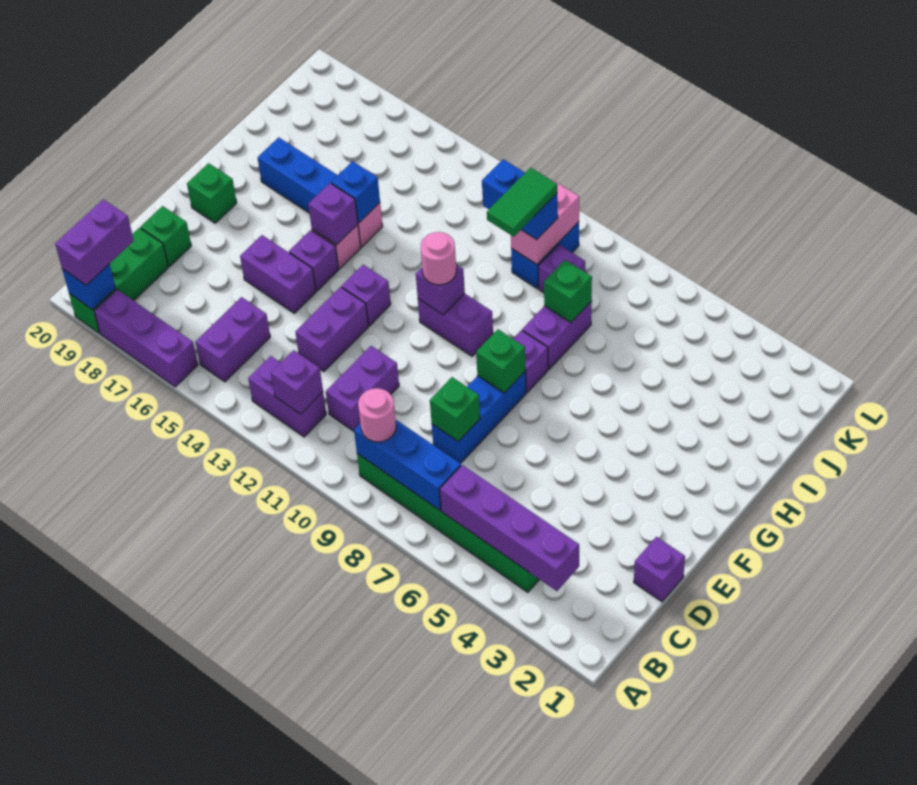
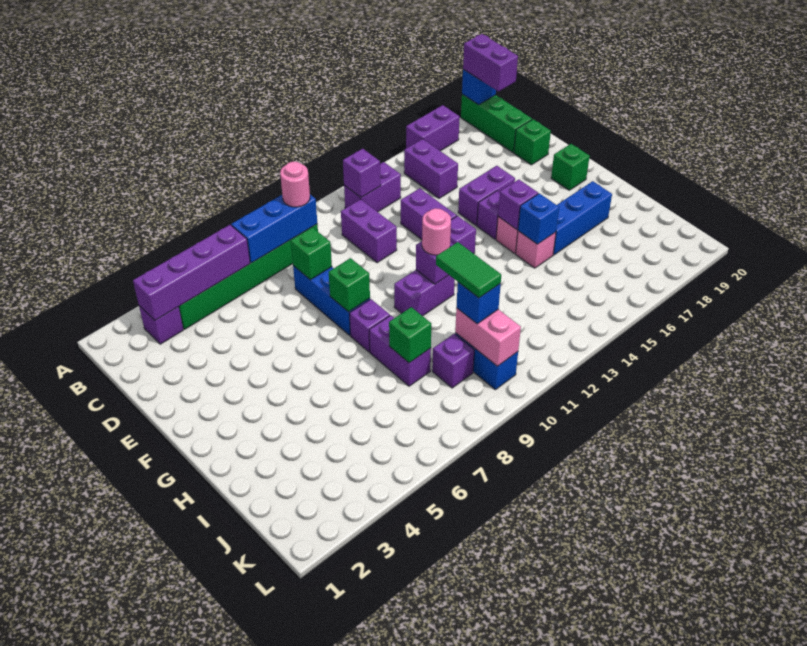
purple brick A16:A18 level 1 -> purple brick A16:A17 level 1
purple brick D1 level 1 -> purple brick B3 level 1
blue brick J10:J11 level 3 -> blue brick J10 level 3

